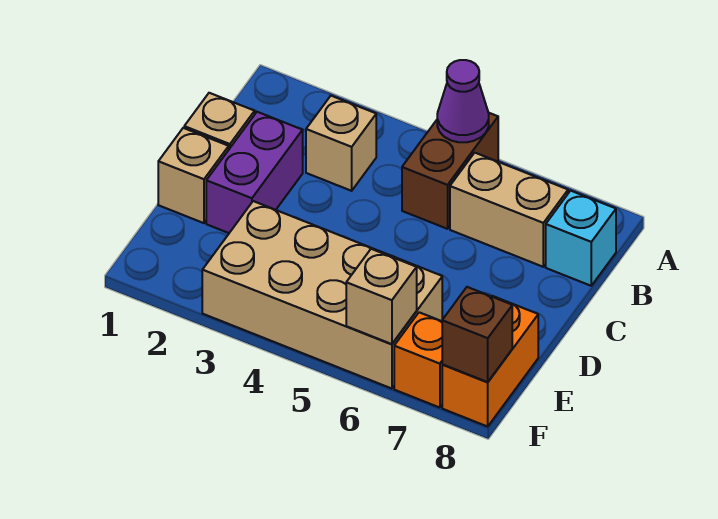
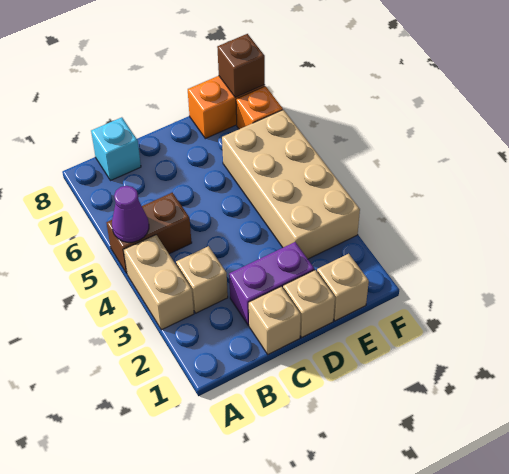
tan brick B6:B7 level 1 -> tan brick A3:A4 level 1
tan brick F6 level 2 -> tan brick E1 level 1

